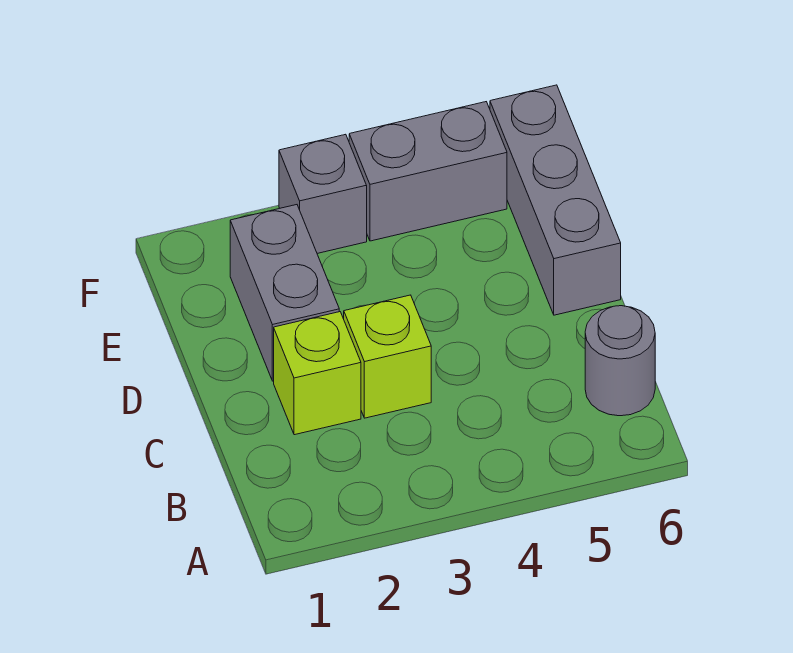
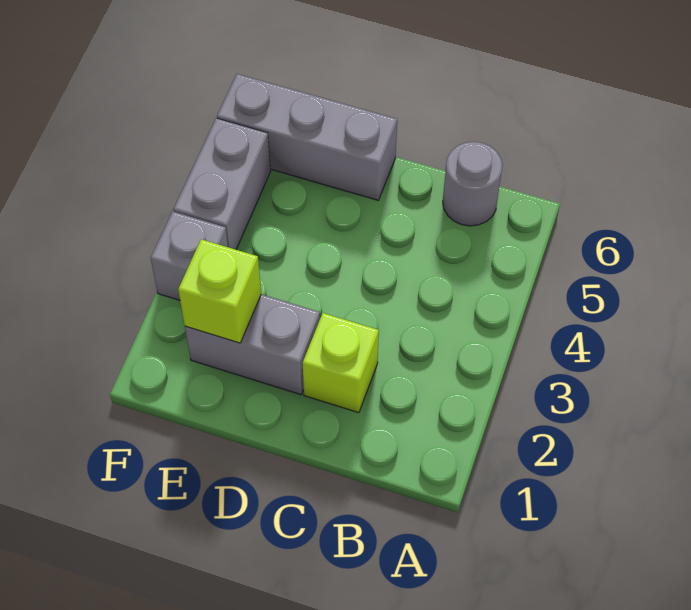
lime brick C3 level 1 -> lime brick E2 level 2

